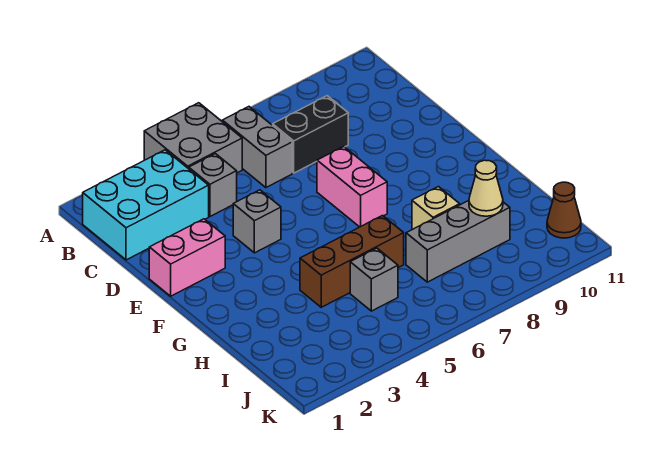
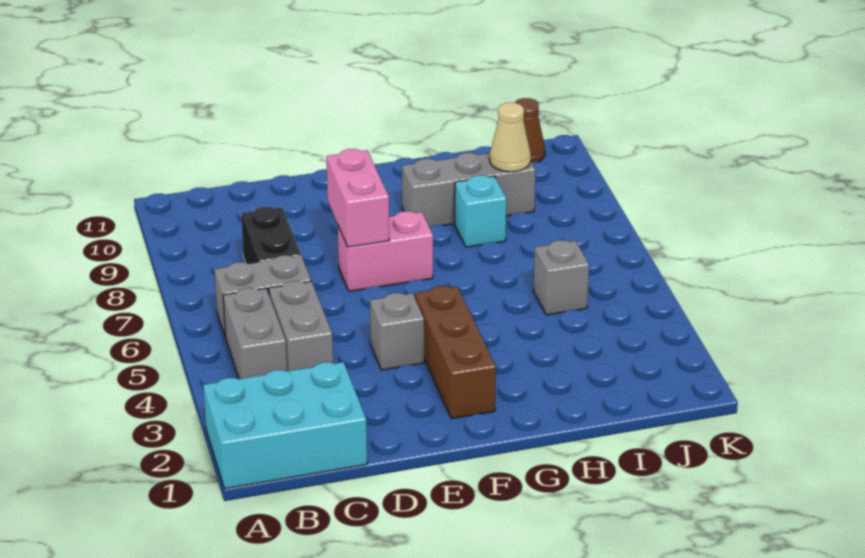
grey brick A4:B5 level 1 -> grey brick B4:B5 level 1
cyan brick B1:C3 level 1 -> cyan brick A1:C2 level 1
grey brick C4 level 1 -> grey brick C4:C5 level 1
pink brick E1:E2 level 1 -> pink brick E7:E8 level 2
brown brick H4:H6 level 1 -> brown brick F2:F4 level 1
tan brick H8 level 1 -> cyan brick H8 level 1
grey brick I7:I9 level 1 -> grey brick G9:I9 level 1

